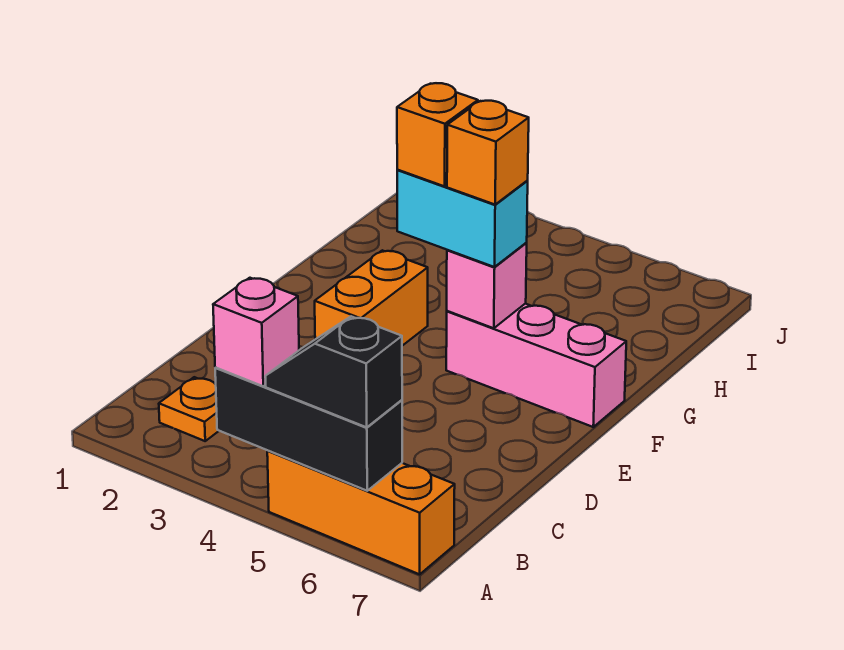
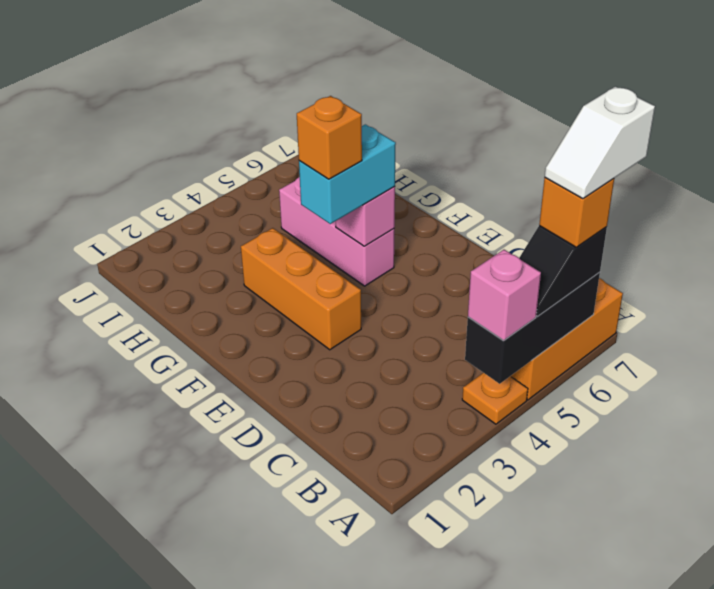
none -> white slope A6:A7 level 5 top 7
orange plate B2 level 1 -> orange plate A4 level 1
orange brick E3:F3 level 1 -> orange brick E3:G3 level 1
pink brick F5:F7 level 1 -> pink brick F5:H5 level 1
orange brick F5 level 4 -> orange brick A6 level 4

